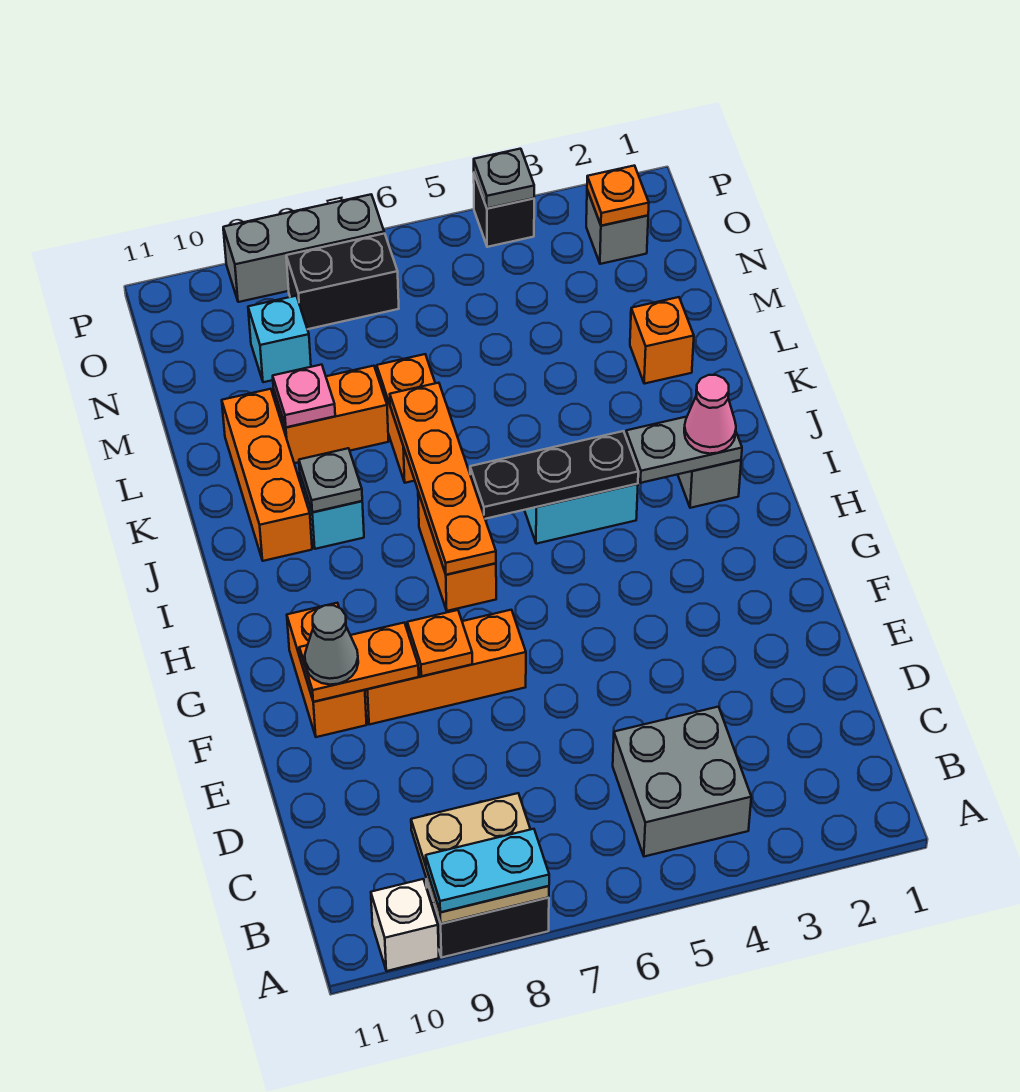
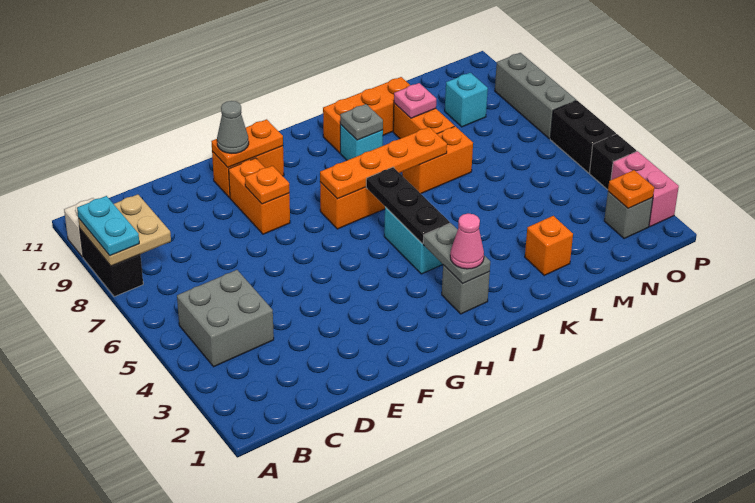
orange brick F7:F9 level 1 -> orange brick F8:F9 level 1
orange plate F9:F10 level 2 -> orange plate F10:G10 level 2
black brick O7:O8 level 1 -> black brick P5:P6 level 1
none -> pink brick P2:P3 level 1
grey plate P4 level 2 -> none

